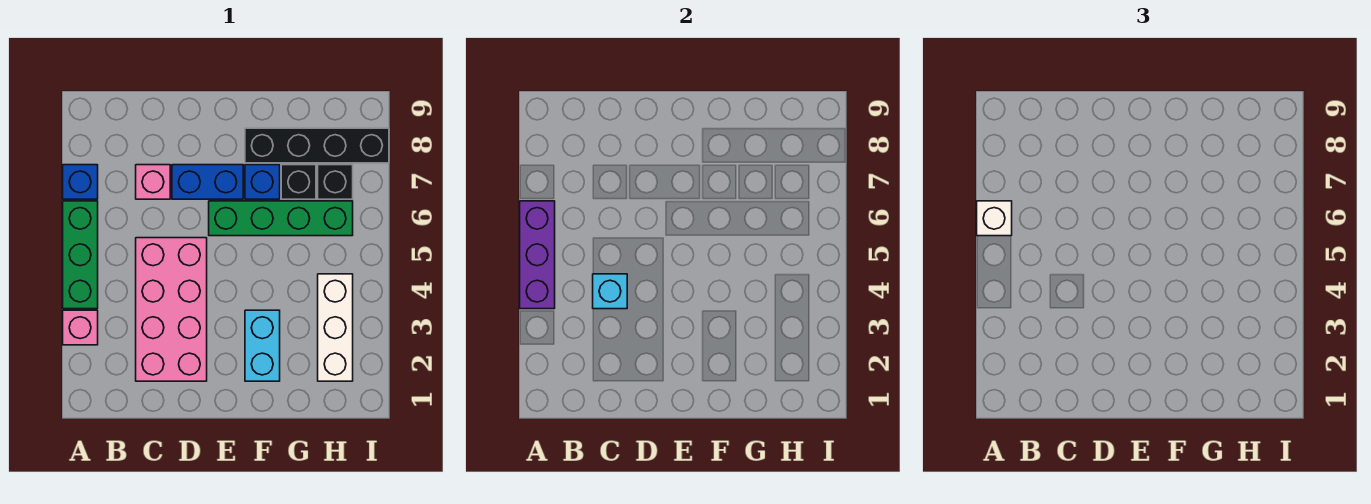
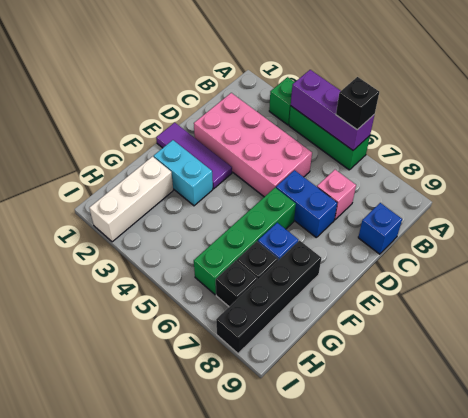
pink brick A3 level 1 -> green brick A3 level 1
white brick A6 level 3 -> black brick A6 level 3
blue brick A7 level 1 -> blue brick C9 level 1
cyan brick C4 level 2 -> none
blue brick D7:E7 level 1 -> blue brick D6:D7 level 1
none -> purple tile E1:E3 level 1
white brick H2:H4 level 1 -> white brick G2:I2 level 1

